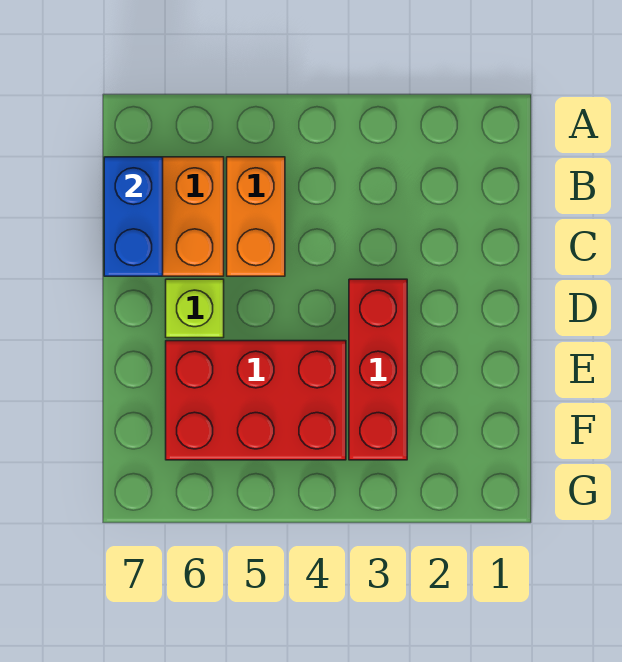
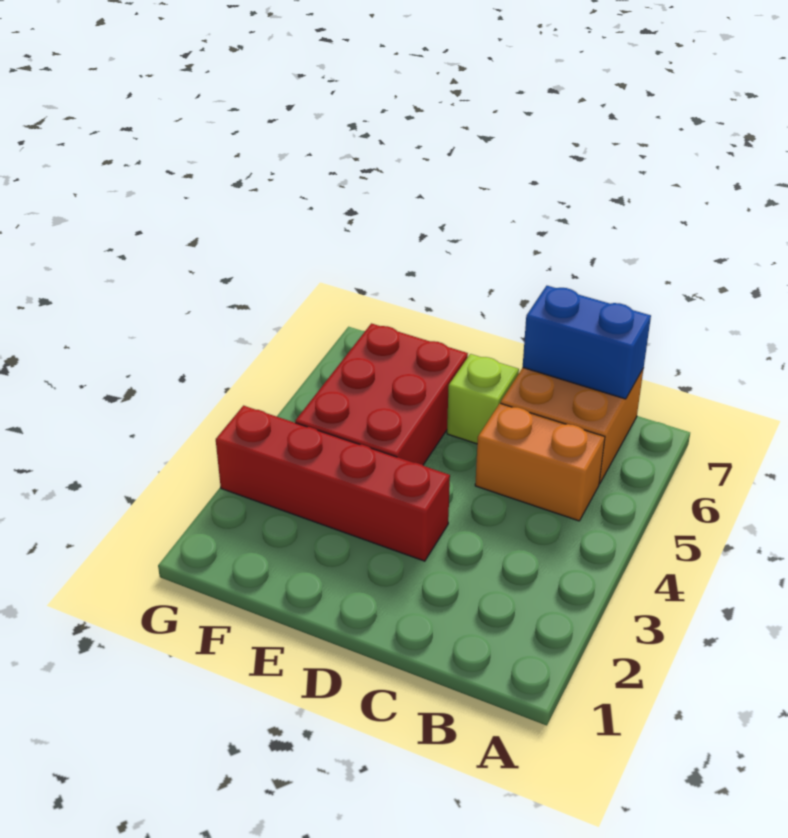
red brick D3:F3 level 1 -> red brick D3:G3 level 1

